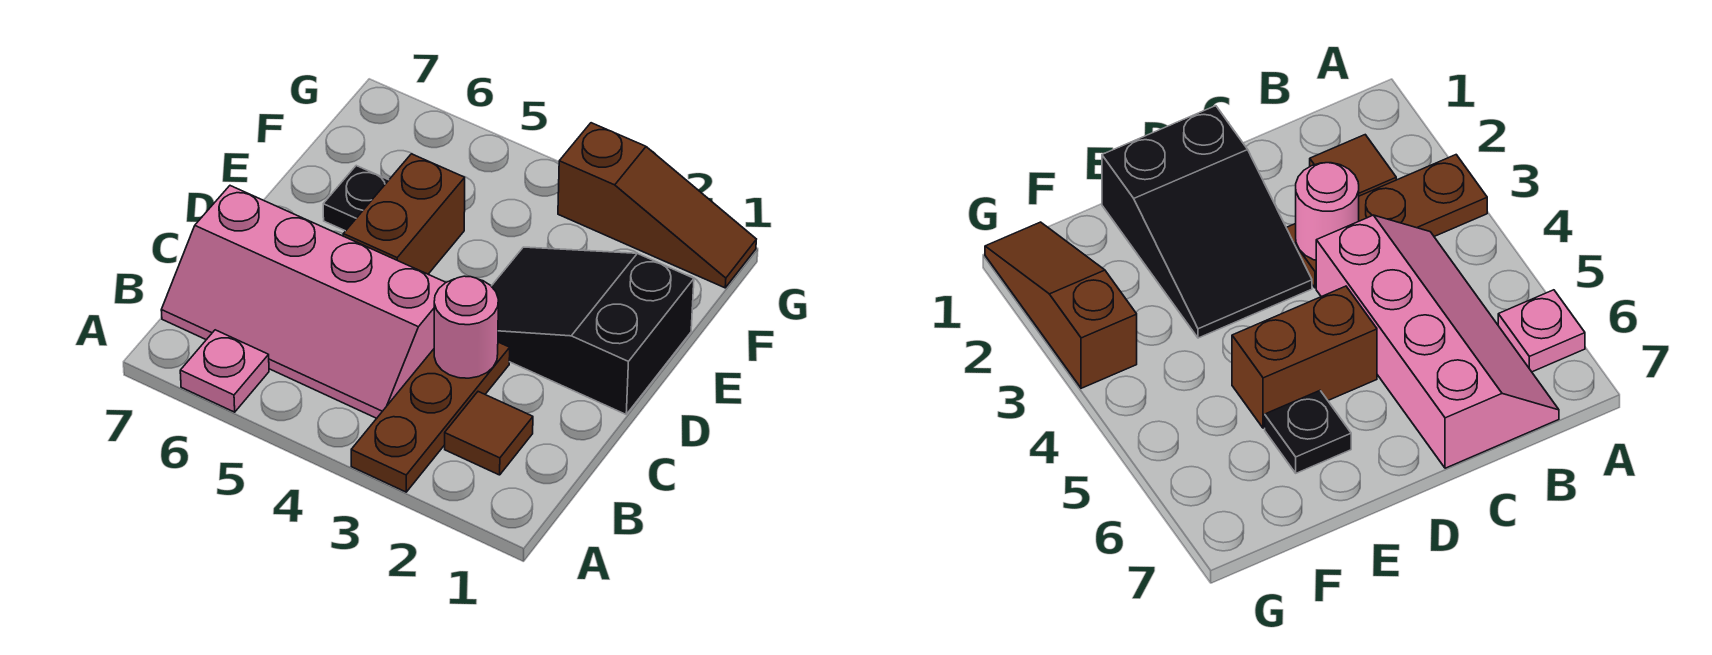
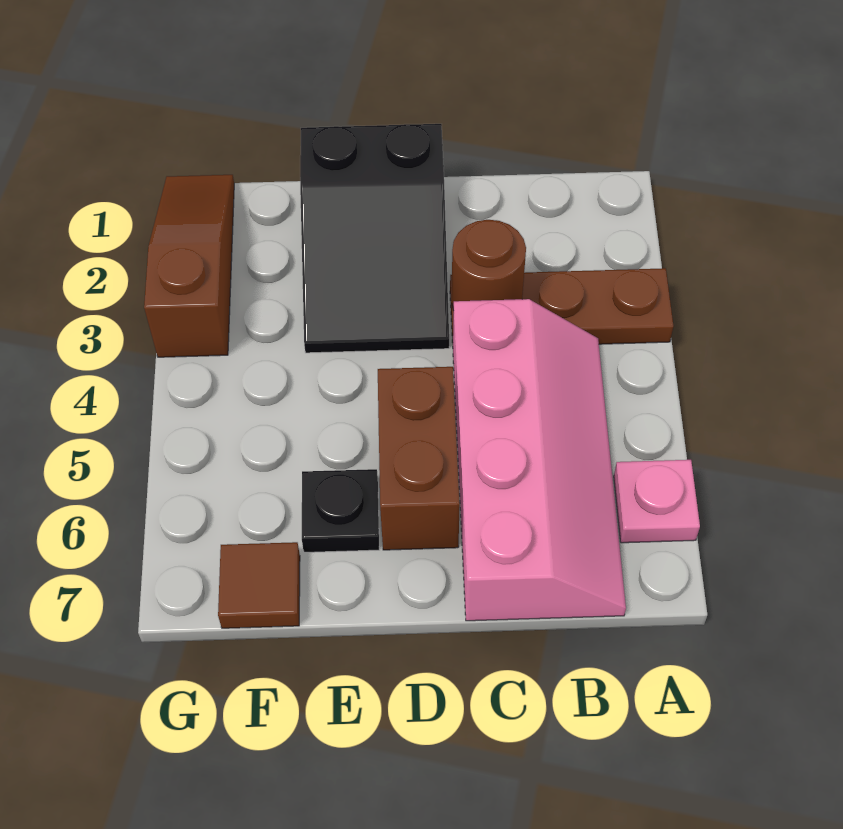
brown tile B2 level 1 -> brown tile F7 level 1
pink round brick C3 level 2 -> brown round brick C3 level 2
brown brick D5:E5 level 1 -> brown brick D5:D6 level 1

